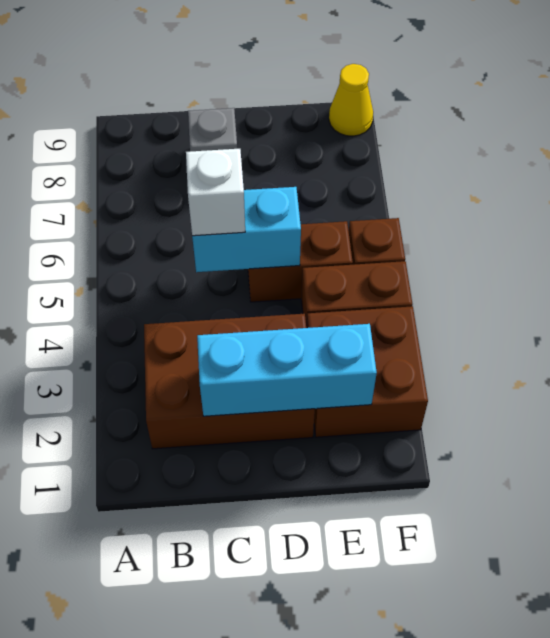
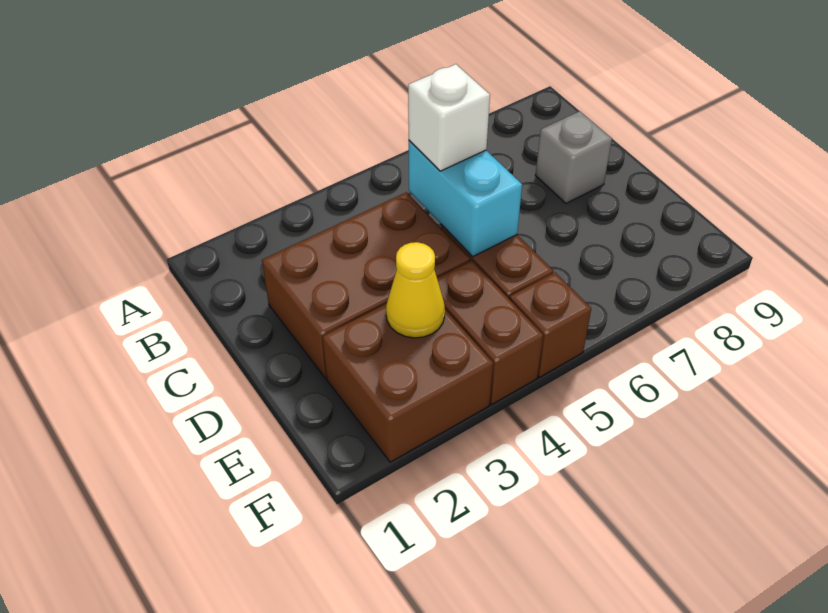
brown brick B2:D3 level 1 -> brown brick C2:D4 level 1
cyan brick C2:E2 level 2 -> none
yellow cone F9 level 1 -> yellow cone E3 level 2

